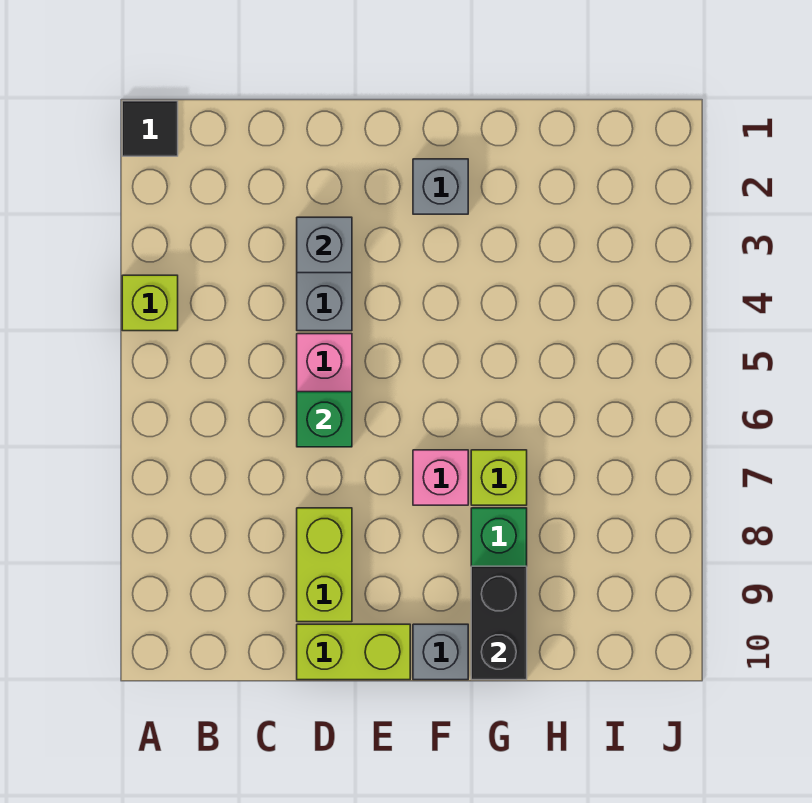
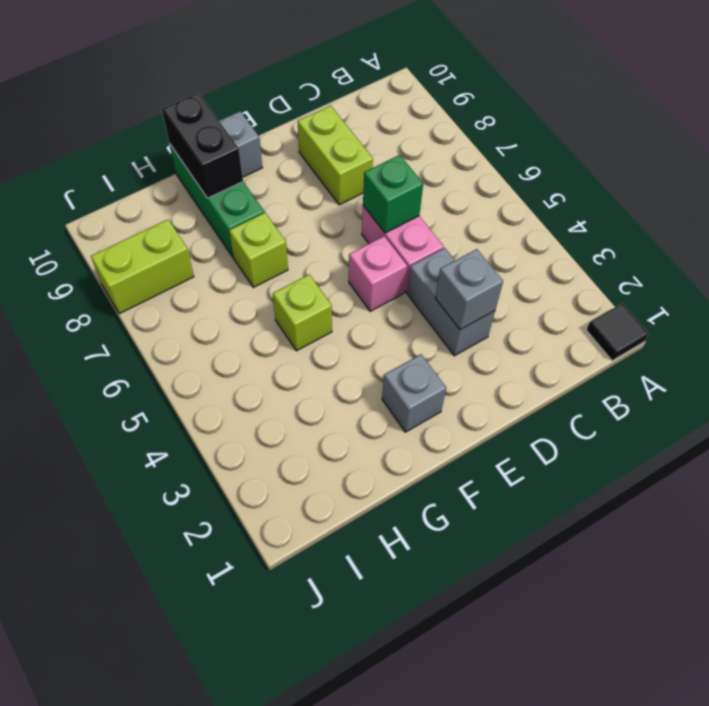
lime brick A4 level 1 -> lime brick G5 level 1
lime brick D10:E10 level 1 -> lime brick I8:J8 level 1
pink brick F7 level 1 -> pink brick E5 level 1

